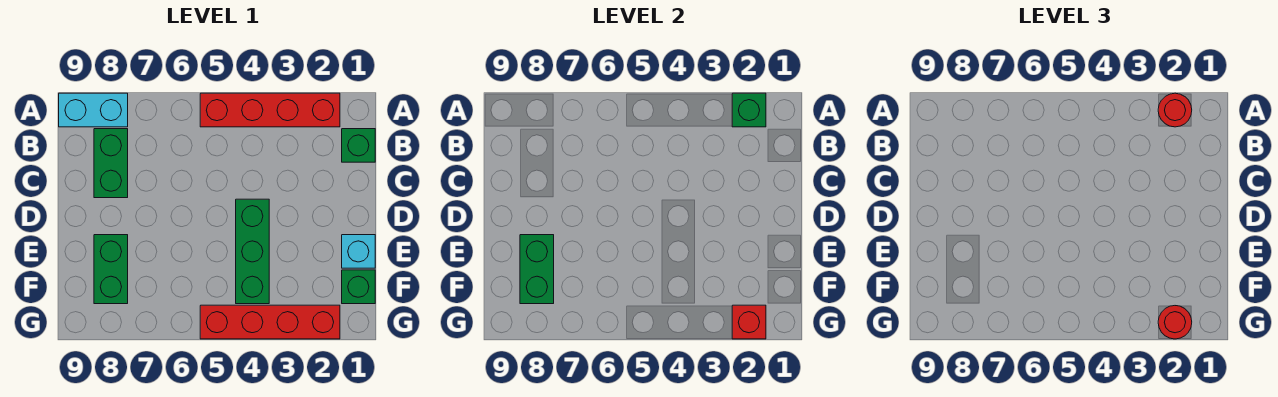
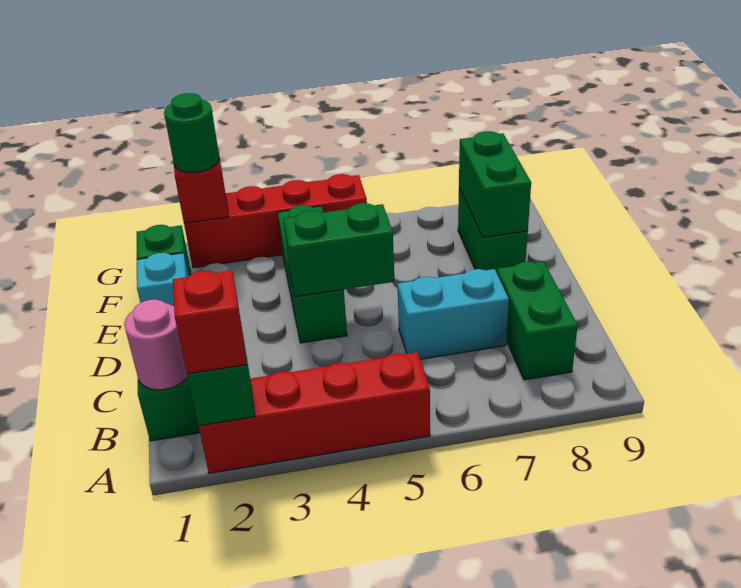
red round brick A2 level 3 -> red brick A2 level 3
cyan brick A8:A9 level 1 -> cyan brick C6:C7 level 1
none -> pink round brick B1 level 2
none -> green brick D4:D5 level 2
red round brick G2 level 3 -> green round brick G2 level 3

